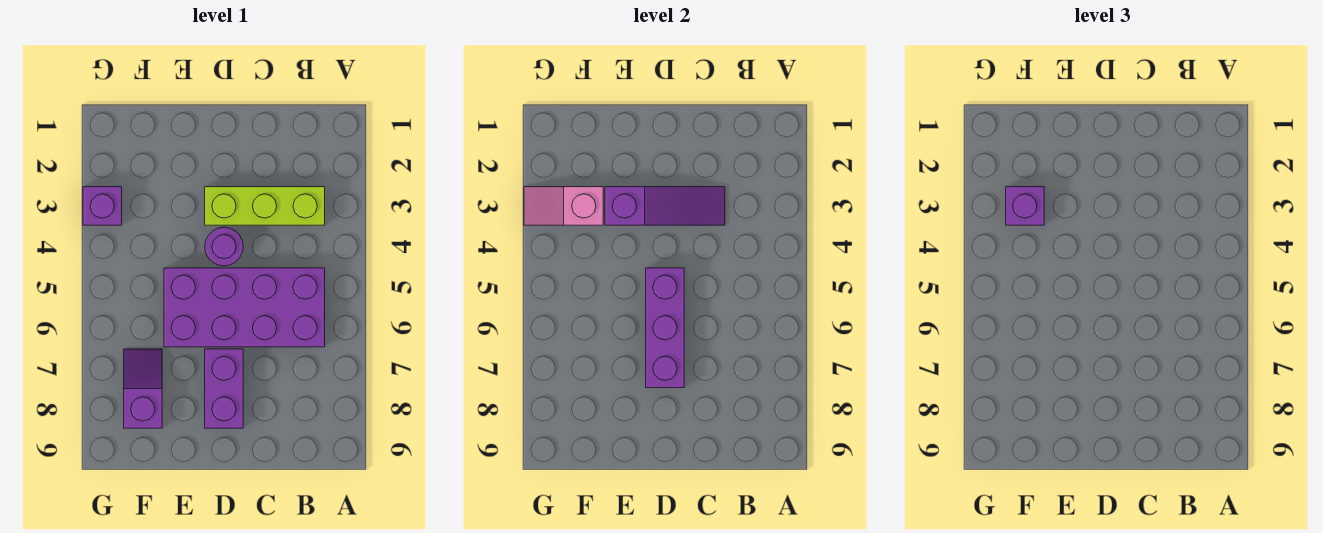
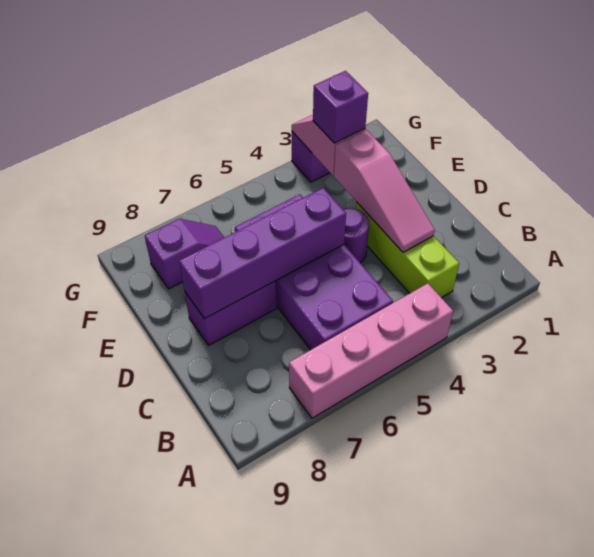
none -> pink brick A4:A7 level 1
purple slope C3:E3 level 2 top E -> pink slope C3:E3 level 2 top E
purple brick D5:D7 level 2 -> purple brick D5:D8 level 2

